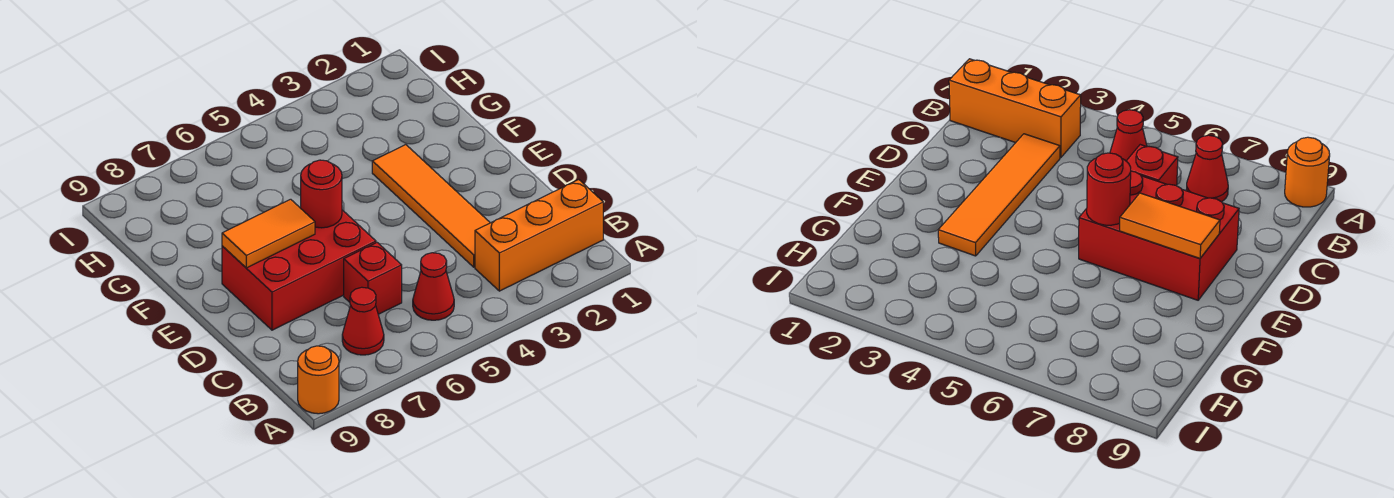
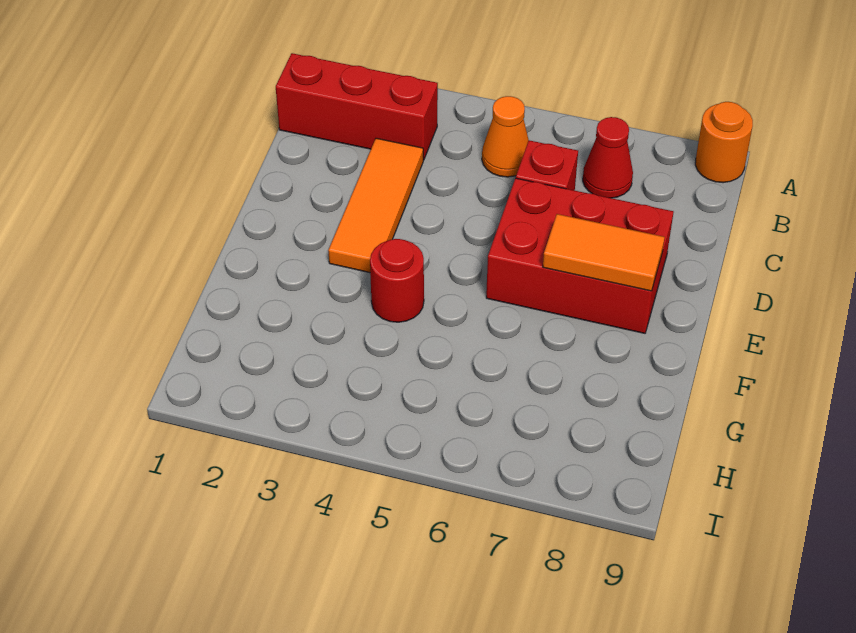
orange brick B1:B3 level 1 -> red brick B1:B3 level 1
red cone B5 level 1 -> orange cone B5 level 1
orange tile C3:F3 level 1 -> orange tile C3:E3 level 1
red round brick E6 level 2 -> red round brick F4 level 1

